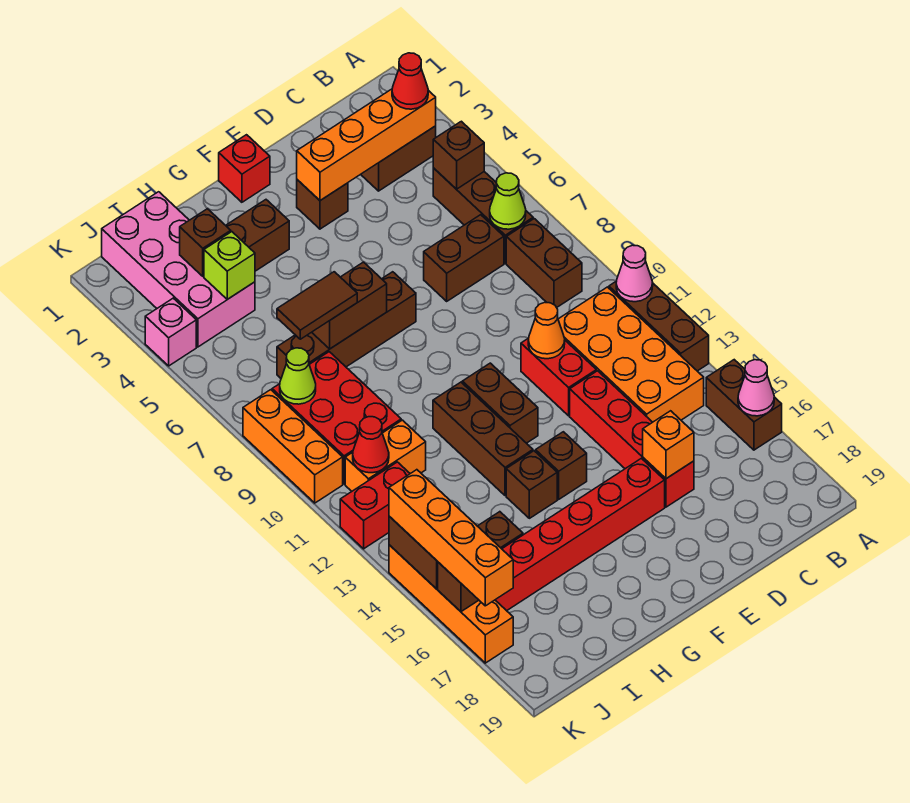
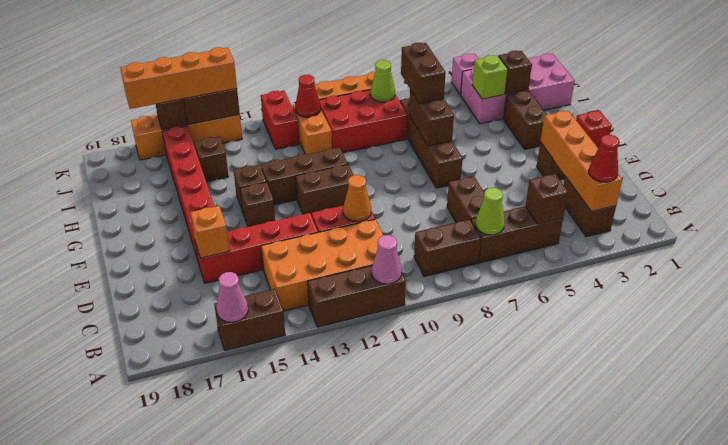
brown tile H7:I7 level 3 -> brown brick H7:I7 level 3

